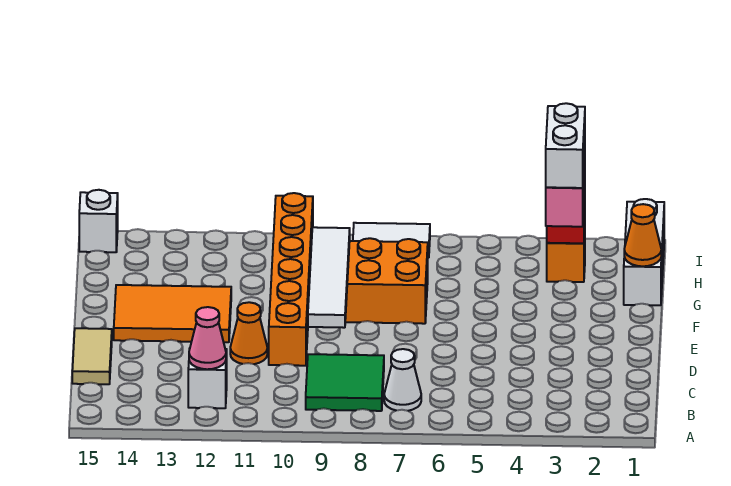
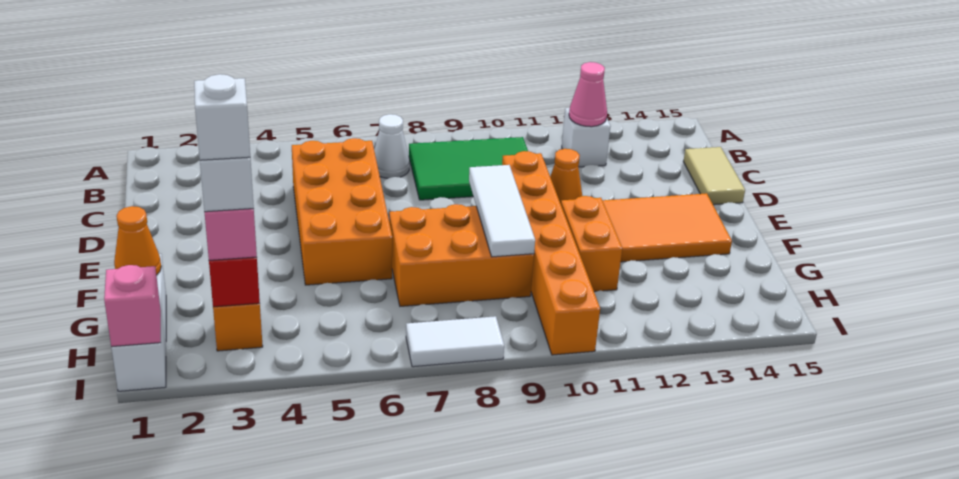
green tile B8:C9 level 1 -> green tile B8:C10 level 1
none -> orange brick C5:F6 level 1
white tile D9:G9 level 2 -> white tile E9:G9 level 2
none -> orange brick F11:G11 level 1
none -> pink brick I1 level 2
white brick I15 level 1 -> white brick H3 level 5

